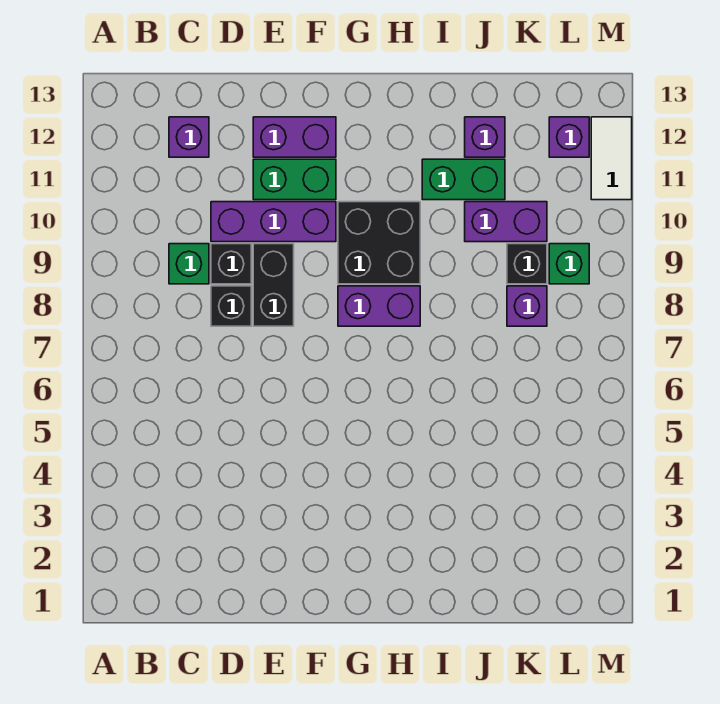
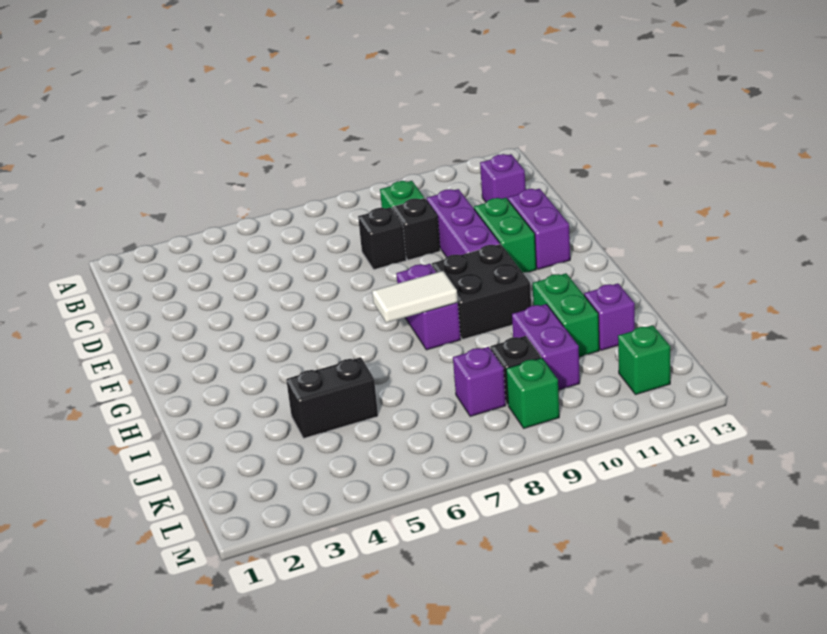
black brick E8:E9 level 1 -> black brick J4:J5 level 1
purple brick L12 level 1 -> green brick L12 level 1
white tile M11:M12 level 1 -> white tile H7:H8 level 2

